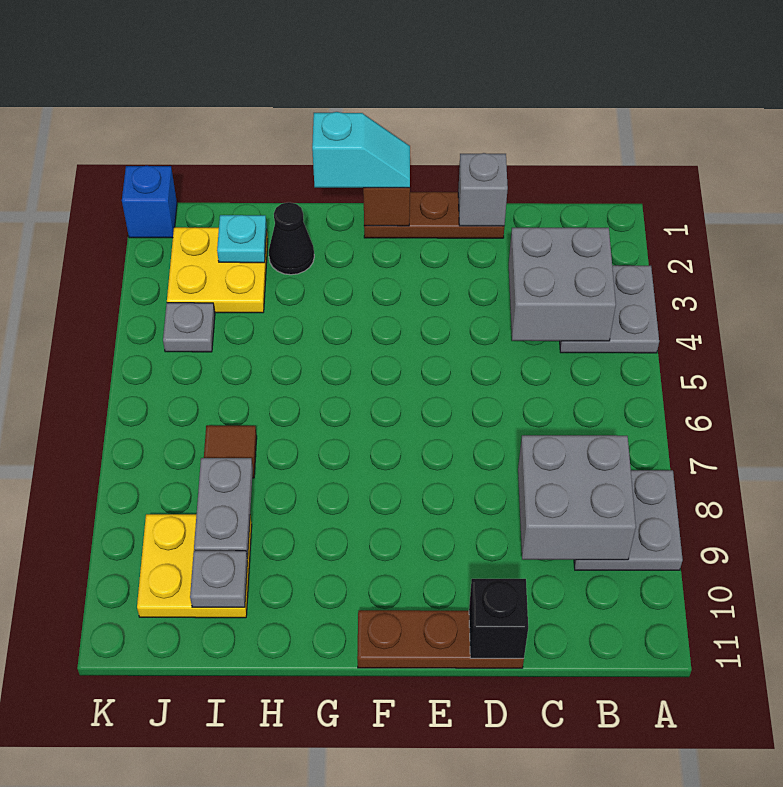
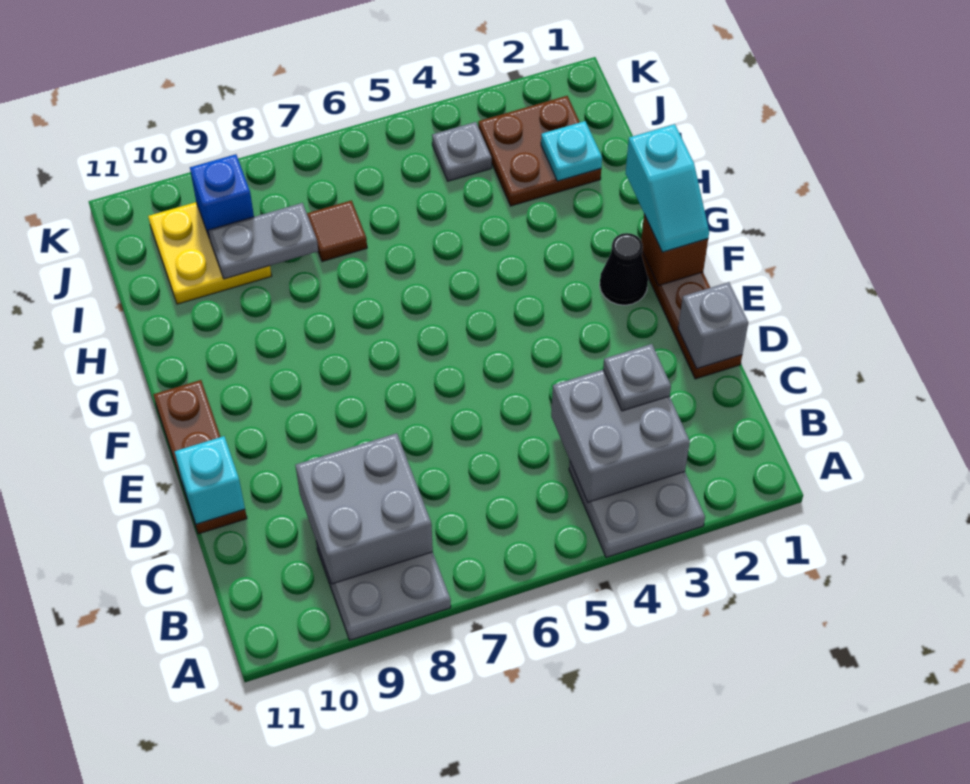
black brick D11 level 2 -> cyan brick D11 level 2
black cone H2 level 1 -> black cone F2 level 1
yellow plate I2:J3 level 1 -> brown plate I2:J3 level 1
grey plate I10 level 2 -> grey plate C3 level 3
blue brick K1 level 1 -> blue brick J9 level 2

